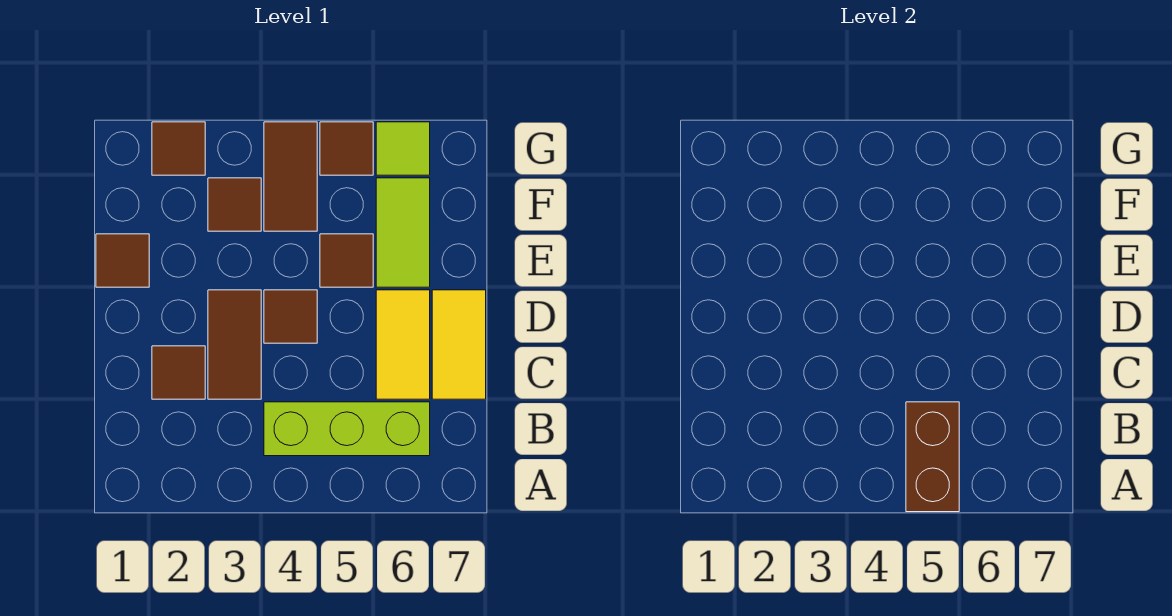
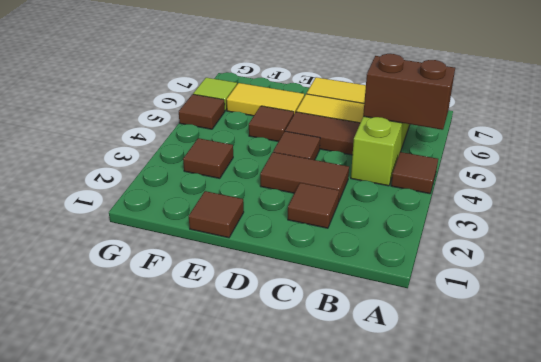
lime tile E6:F6 level 1 -> yellow tile E6:F6 level 1
brown tile F4:G4 level 1 -> brown tile C5:D5 level 1
brown tile G2 level 1 -> brown tile A4 level 1

